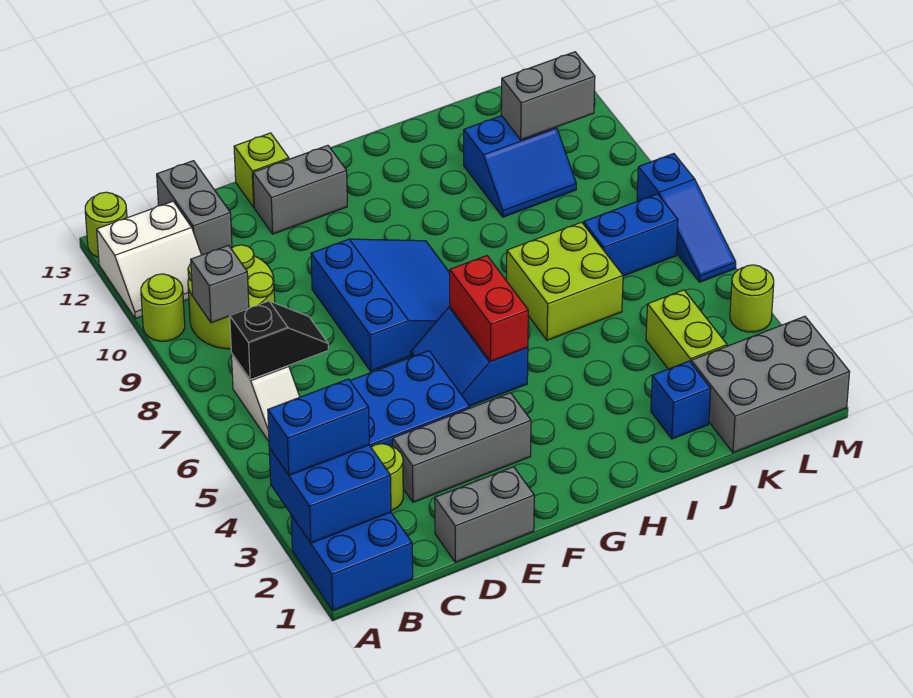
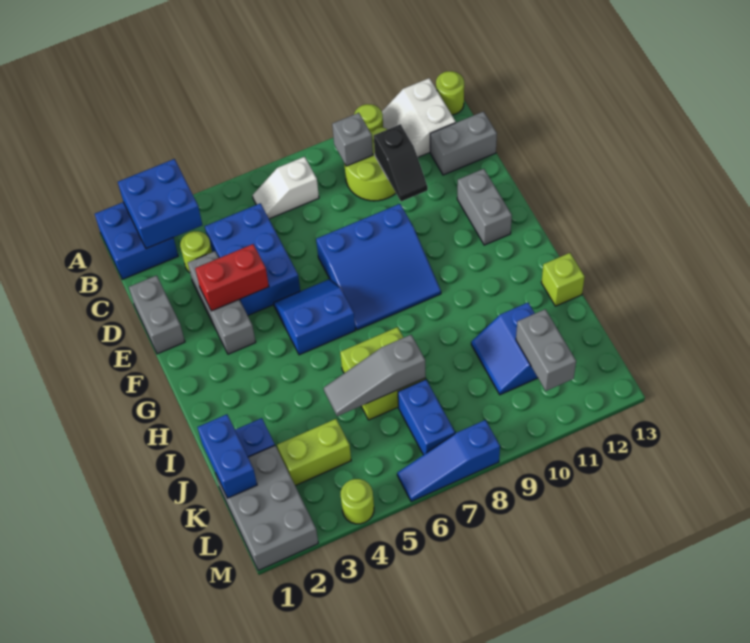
blue brick A3:B3 level 3 -> blue brick J1:K1 level 2
black slope B7:C7 level 2 top B -> black slope C10:D10 level 2 top C
lime brick E13 level 1 -> lime brick I13 level 1
red brick G5:G6 level 2 -> red brick E3:E4 level 2
none -> grey slope J5:J7 level 2 top 7

